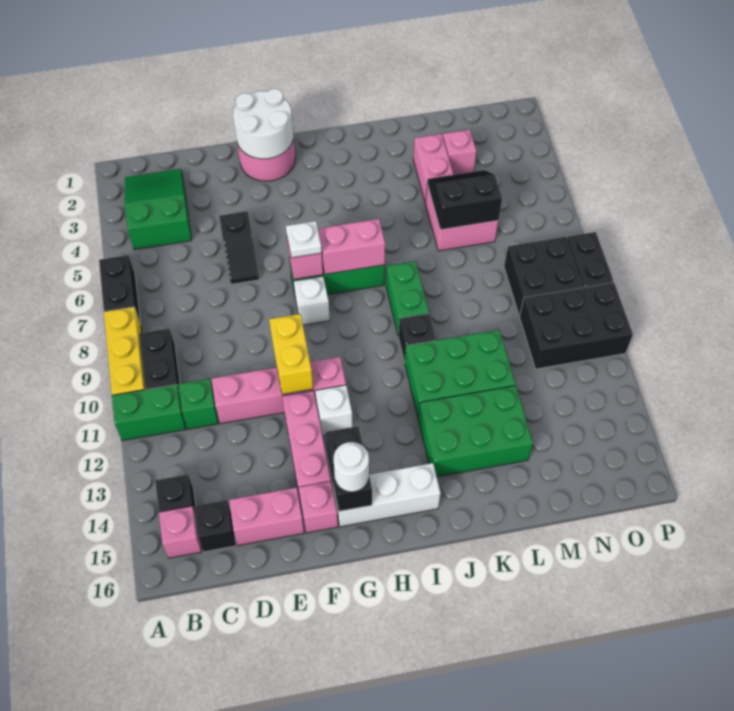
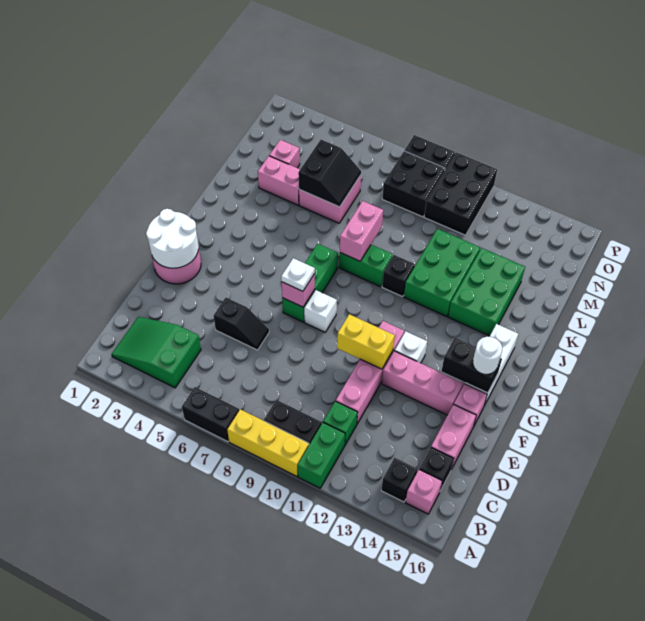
pink brick H7:I7 level 2 -> pink brick J8:K8 level 2
black slope L5:M6 level 2 top 6 -> black slope L5:M6 level 2 top 5

